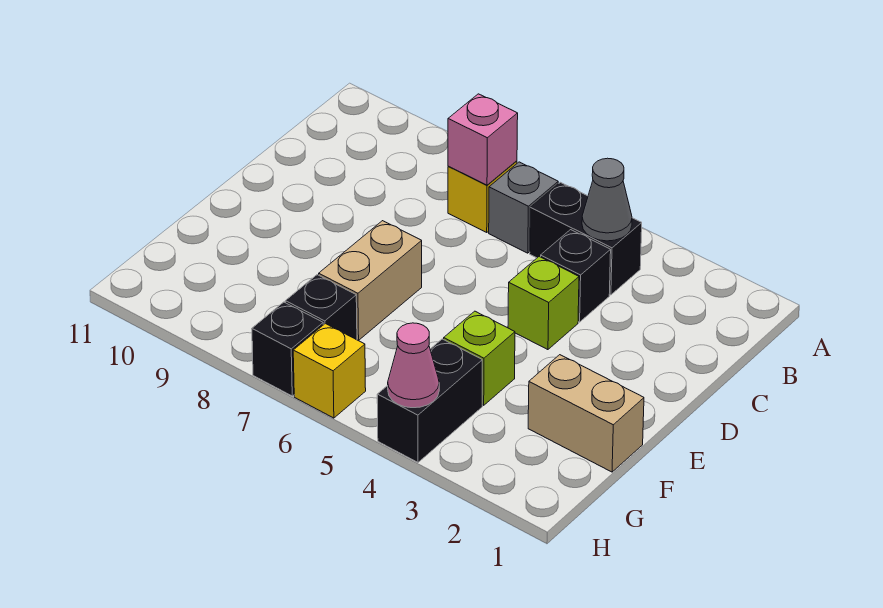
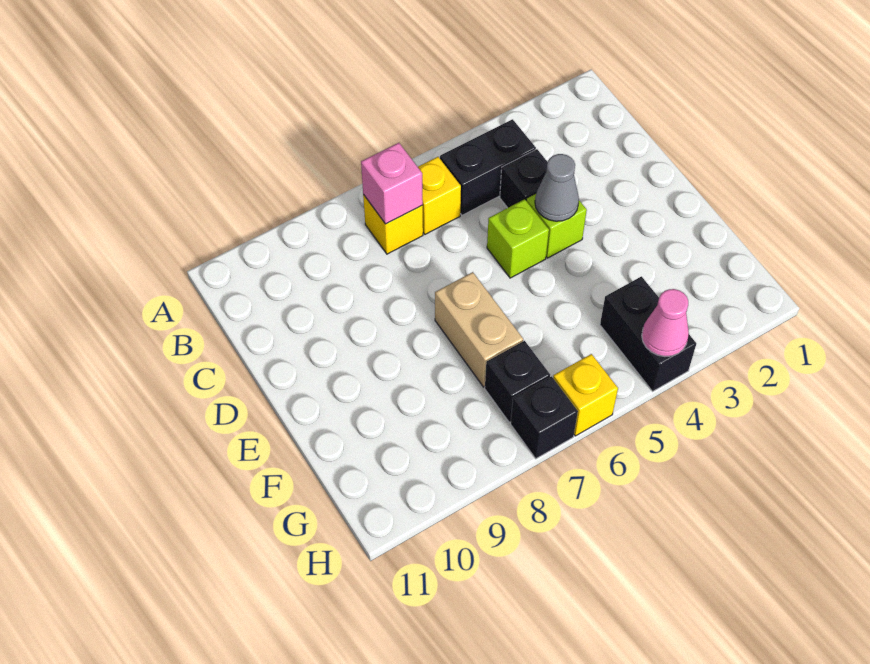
grey cone B4 level 2 -> grey cone D4 level 2
grey brick B6 level 1 -> yellow brick B6 level 1
tan brick F1:F2 level 1 -> none
lime brick F4 level 1 -> lime brick D5 level 1

